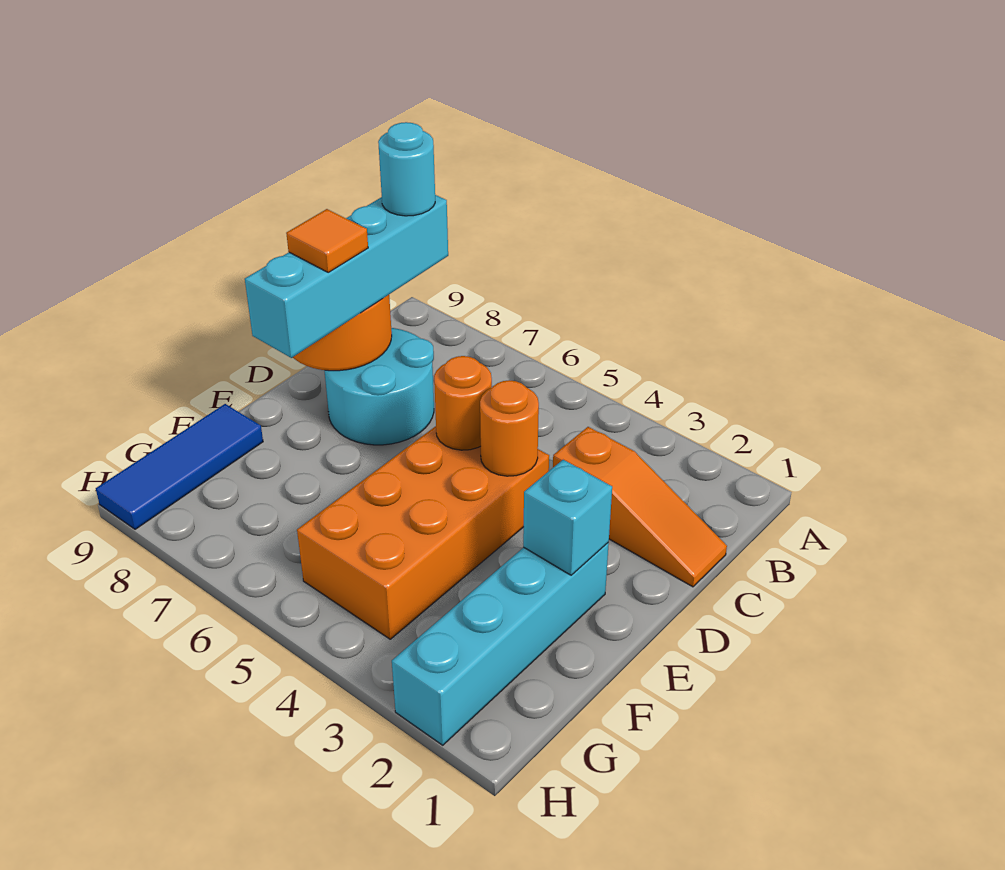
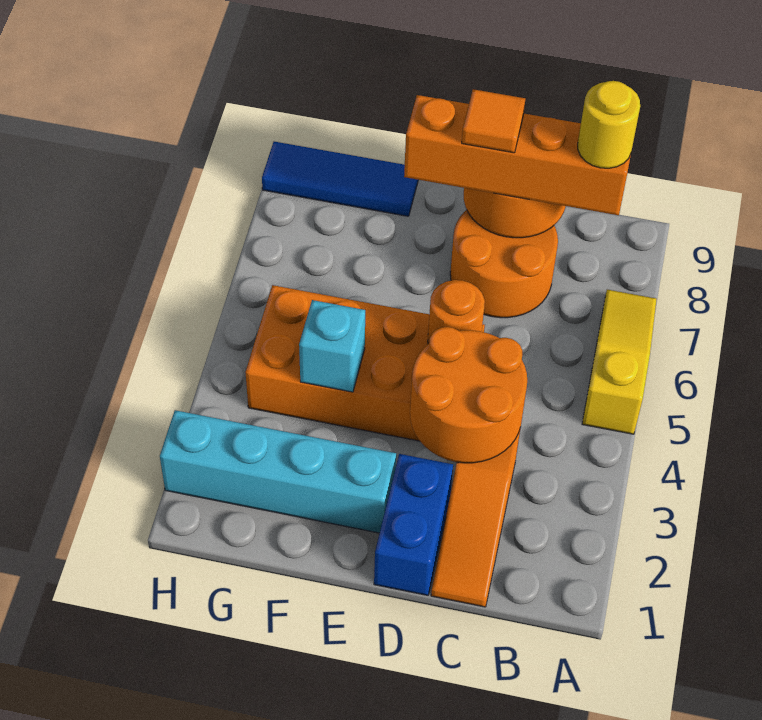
none -> yellow slope A5:A7 level 1 top 5
cyan brick B8:E8 level 3 -> orange brick B8:E8 level 3
cyan round brick B8 level 4 -> yellow round brick B8 level 4
cyan round brick C7:D8 level 1 -> orange round brick C7:D8 level 1
none -> blue brick D1:D2 level 1
orange round brick D4 level 2 -> orange round brick C3:D4 level 2
cyan brick E2 level 2 -> cyan brick F4 level 2

